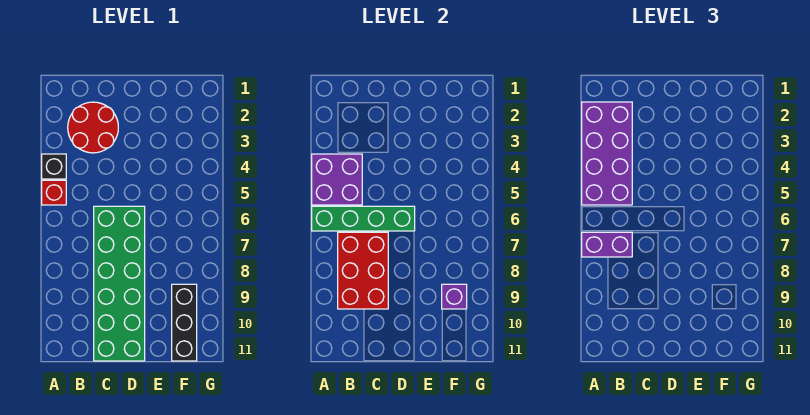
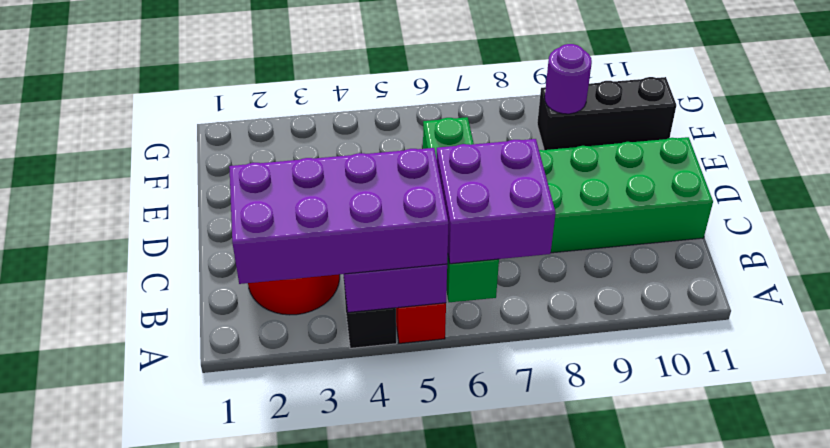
purple brick A7:B7 level 3 -> purple brick A6:B7 level 3
red brick B7:C9 level 2 -> none
purple brick F9 level 2 -> purple round brick F9 level 2

